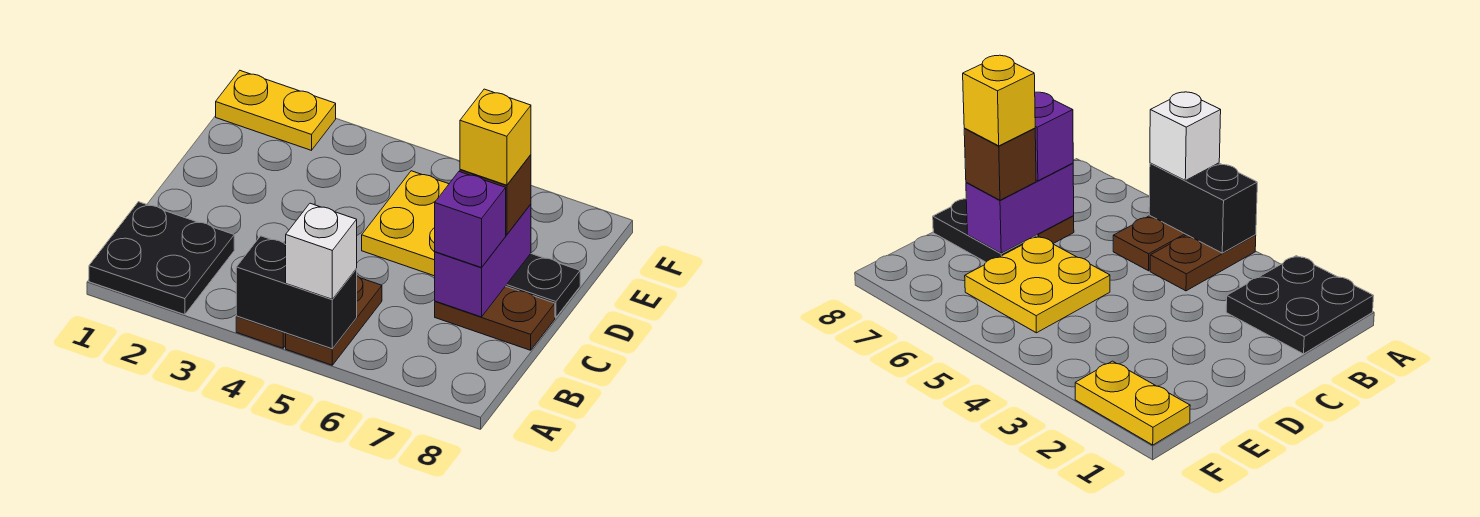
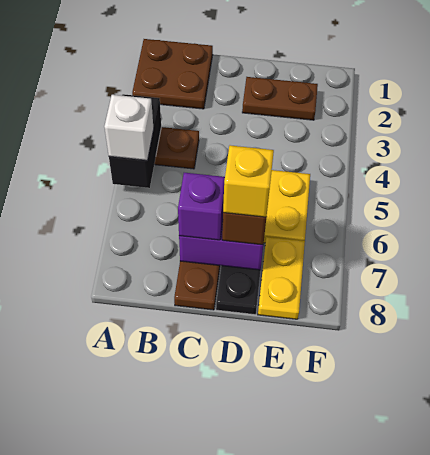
black plate A1:B2 level 1 -> brown plate A1:B2 level 1
brown plate A5:B5 level 1 -> brown plate D2:E2 level 1
yellow plate F1:F2 level 1 -> yellow plate E7:E8 level 1

